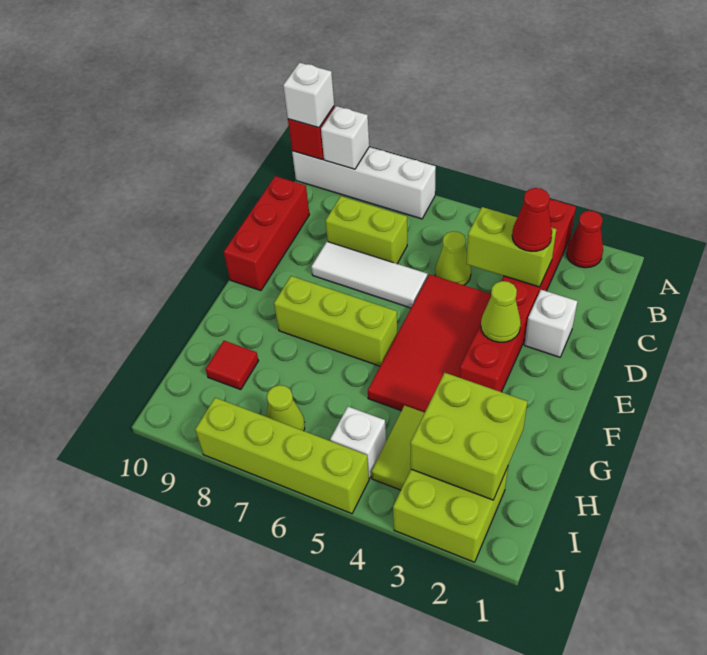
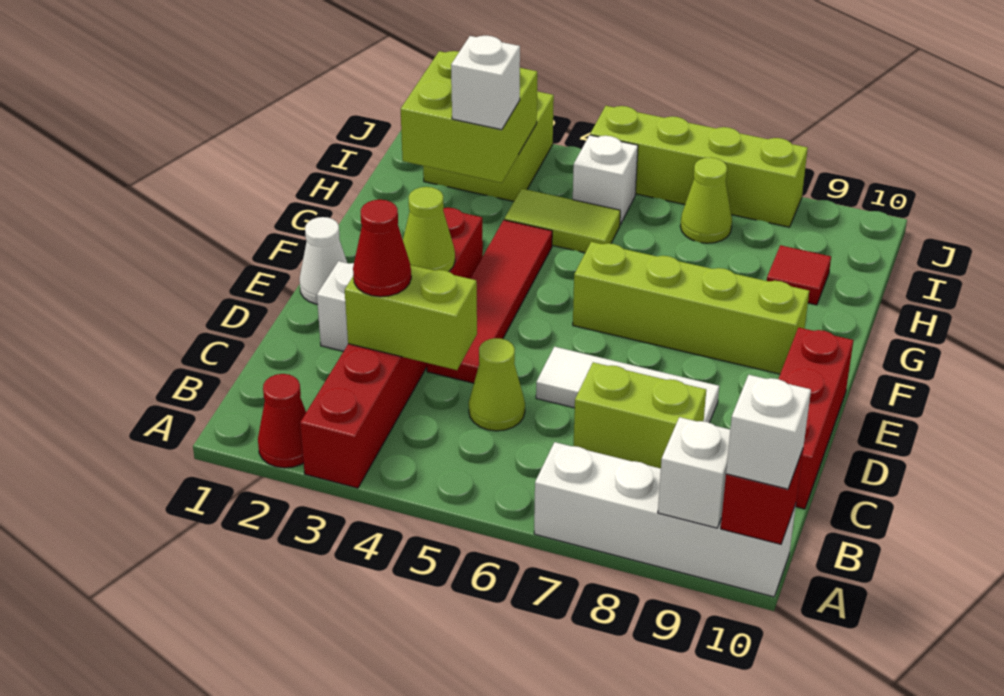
red tile D4:G5 level 1 -> red tile D4:G4 level 1
none -> white cone E1 level 1
lime brick F6:F8 level 1 -> lime brick F6:F9 level 1
none -> white brick H3 level 3
lime tile H4:I4 level 1 -> lime tile H4:H5 level 1

